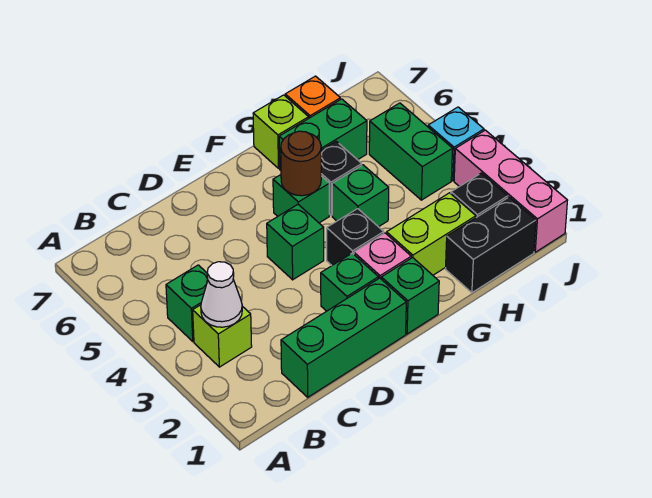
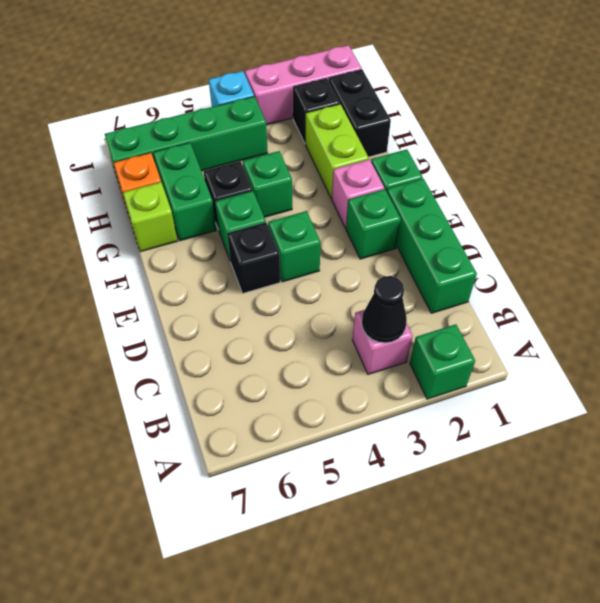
lime brick B3 level 1 -> pink brick B3 level 1
white cone B3 level 2 -> black cone B3 level 2
green brick B4 level 1 -> green brick A2 level 1
black brick F3 level 1 -> black brick E5 level 1
brown round brick F5 level 2 -> none
green brick I4:I5 level 1 -> green brick I4:I7 level 1

